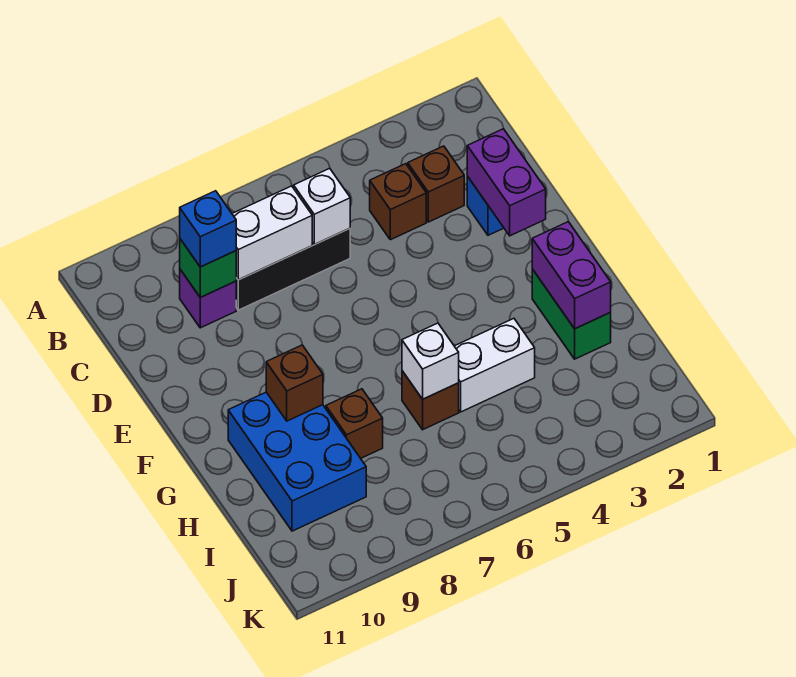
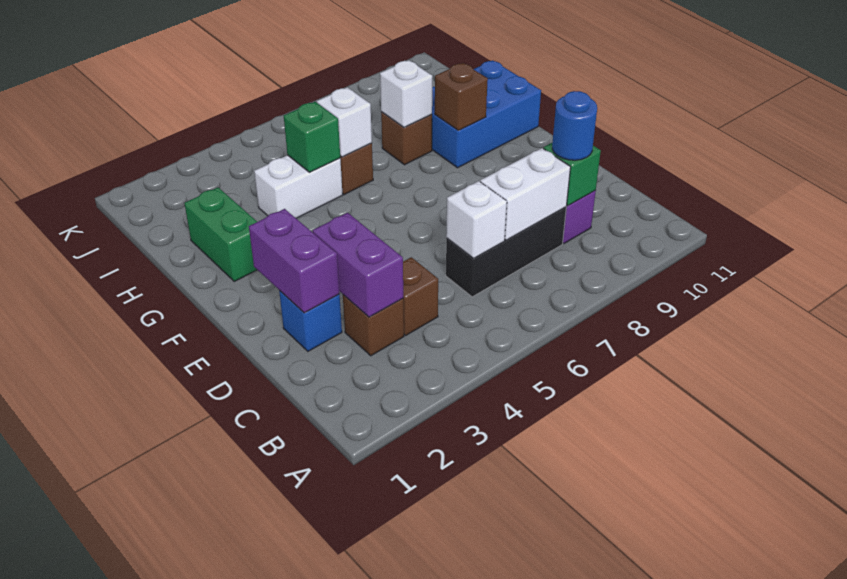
blue brick C9 level 3 -> blue round brick C9 level 3
purple brick G2:H2 level 2 -> purple brick C3:D3 level 2
blue brick G9:I10 level 1 -> blue brick G9:H11 level 1
none -> green brick H5 level 2
none -> white brick H8 level 2

